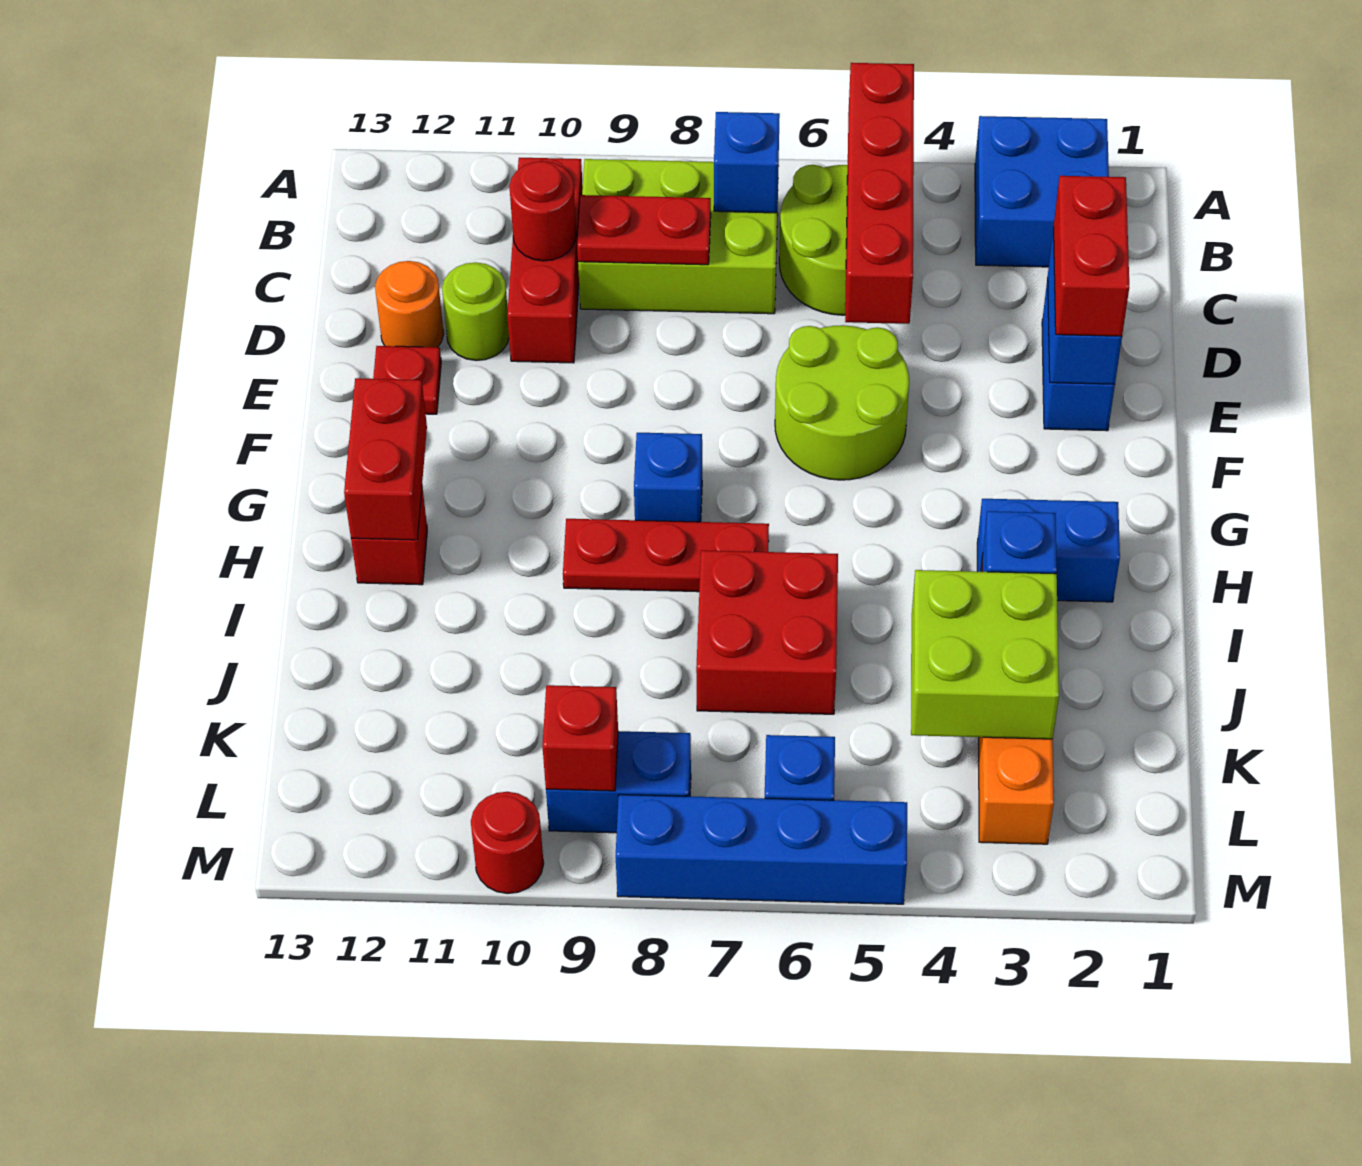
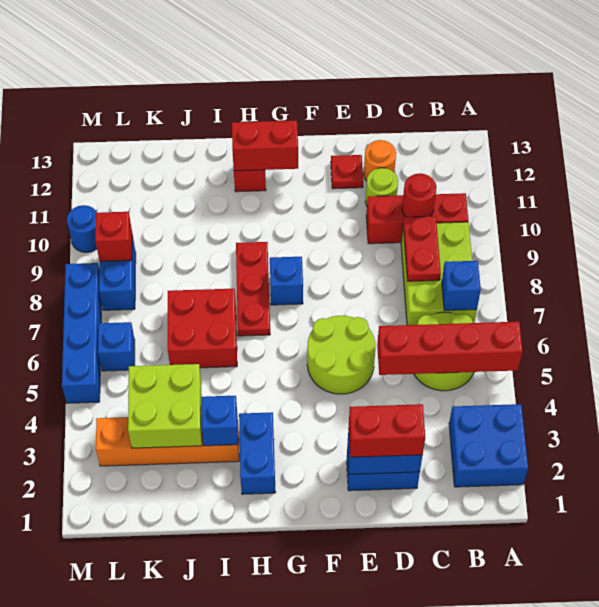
red round brick M10 level 1 -> blue round brick M10 level 1

